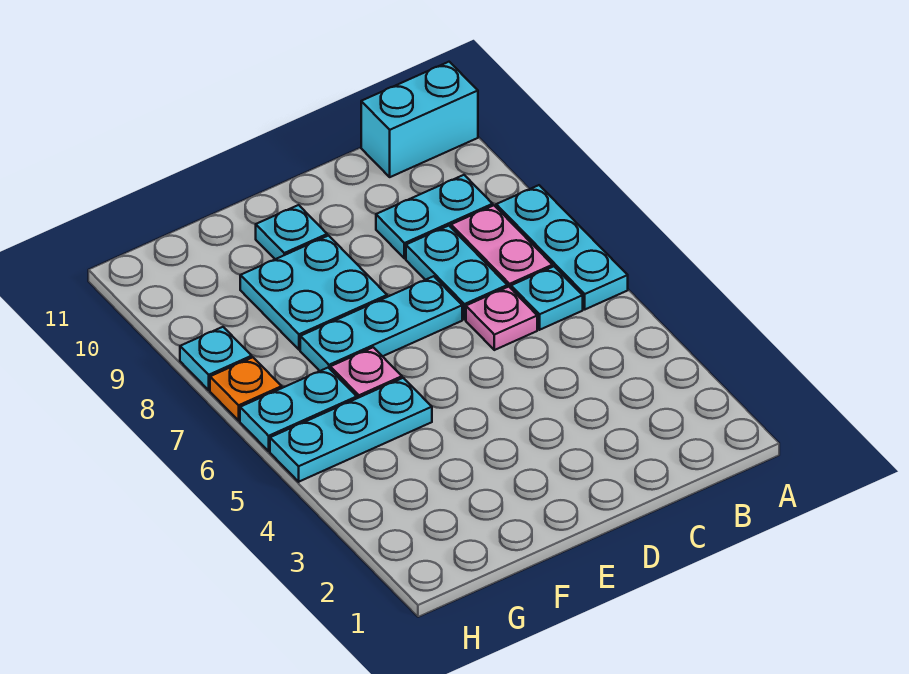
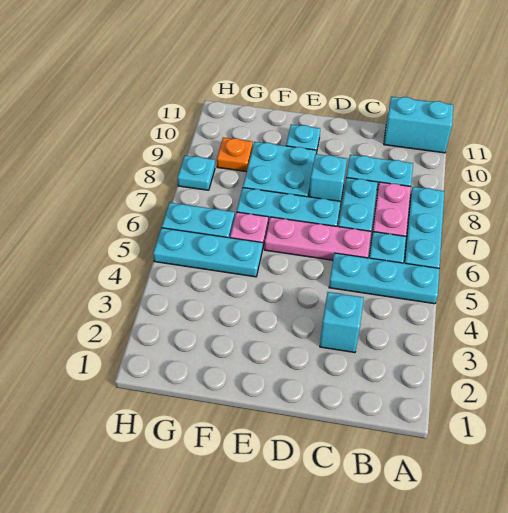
none -> cyan plate A5:C5 level 1
none -> cyan brick C3 level 1
pink plate C6 level 1 -> pink plate C6:E6 level 1
none -> cyan brick D8 level 1
orange plate H7 level 1 -> orange plate G9 level 1

